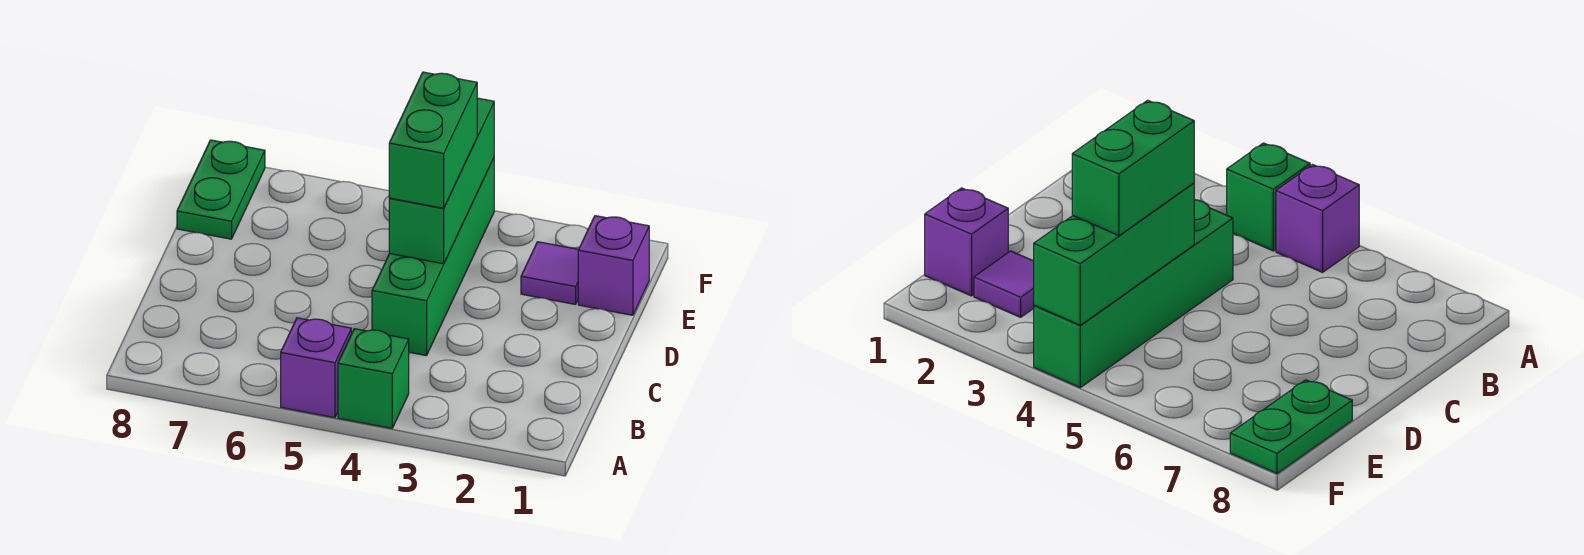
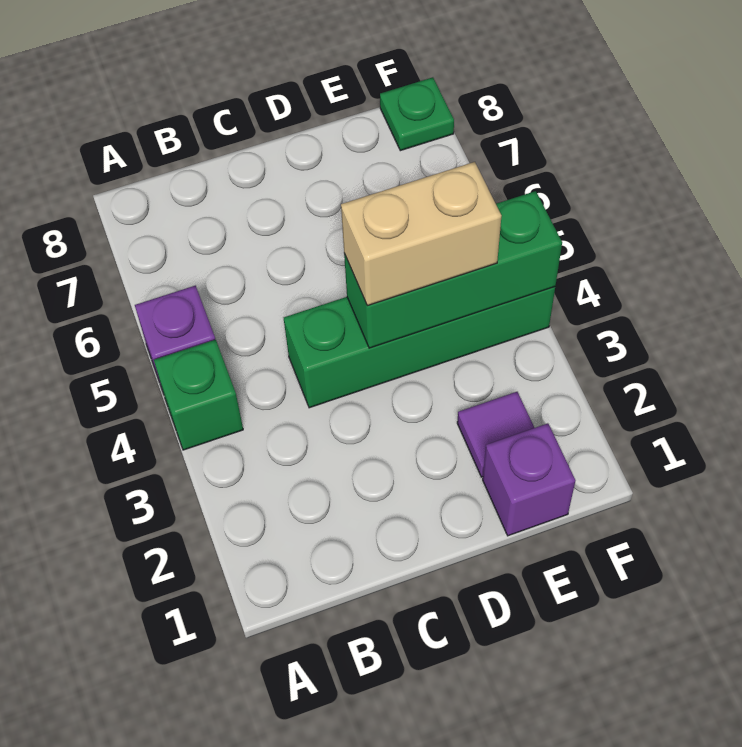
green brick D4:E4 level 3 -> tan brick D4:E4 level 3
green plate E8:F8 level 1 -> green plate F8 level 1

